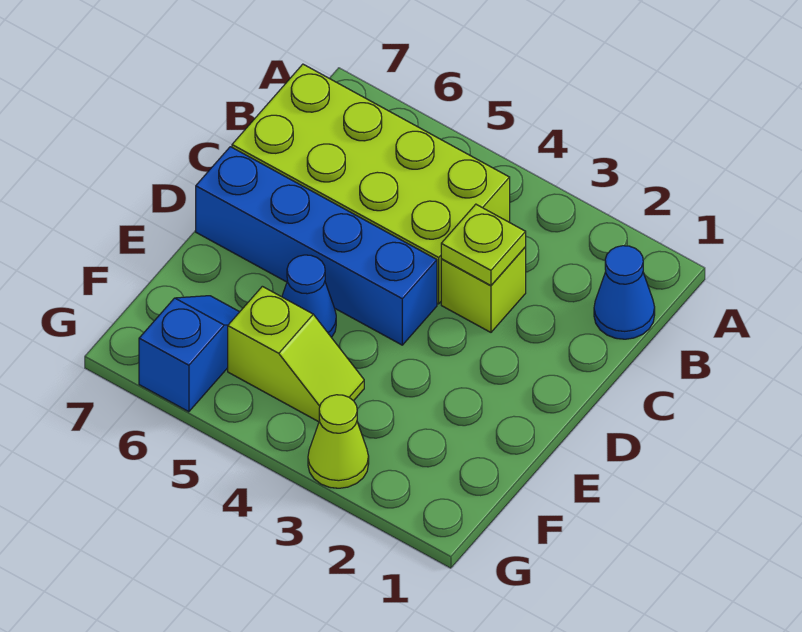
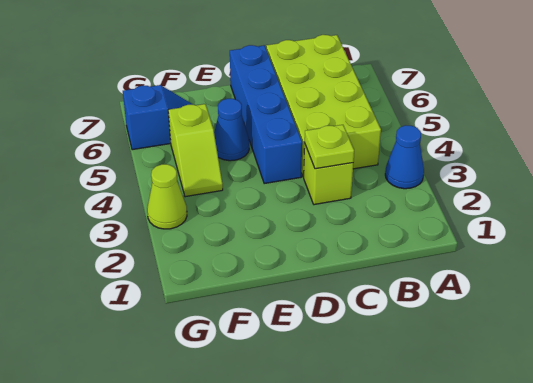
blue cone B1 level 1 -> blue cone A3 level 1

